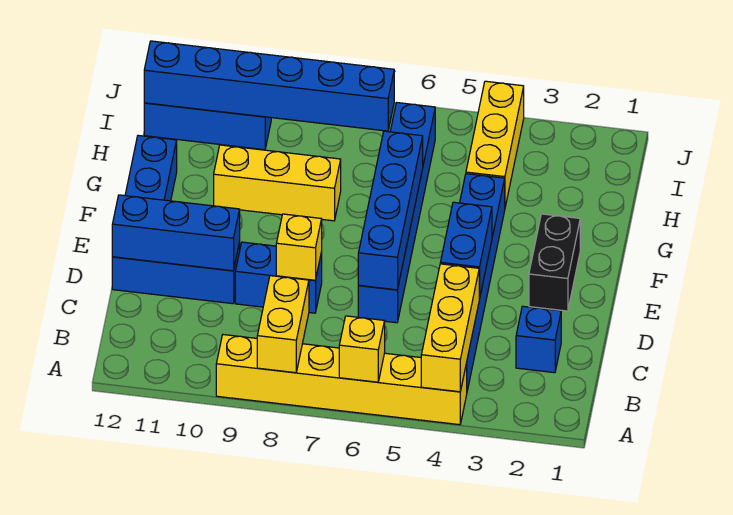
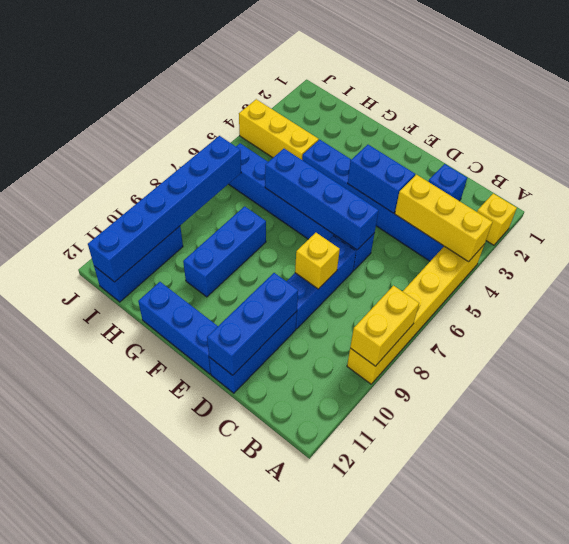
yellow brick A6 level 2 -> yellow brick A2 level 1
yellow brick A8:B8 level 2 -> yellow brick A8:A9 level 2
blue brick D8:D9 level 1 -> blue brick D7:D9 level 1
black brick E2:F2 level 1 -> none
yellow brick G8:G10 level 1 -> blue brick G8:G10 level 1

